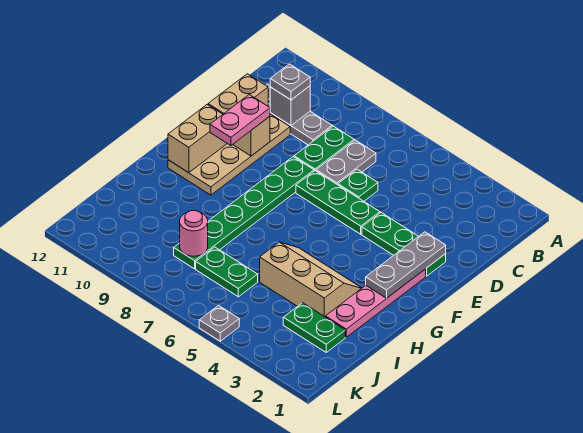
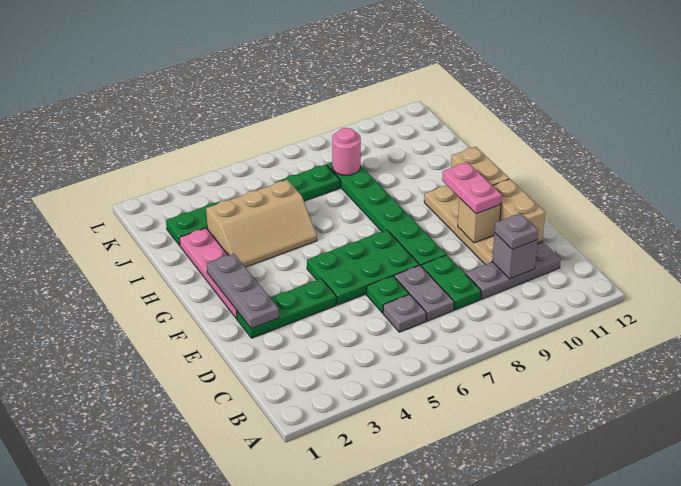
green plate E5:E7 level 1 -> green plate E5:F7 level 1
grey plate L5 level 1 -> grey plate C6 level 1

